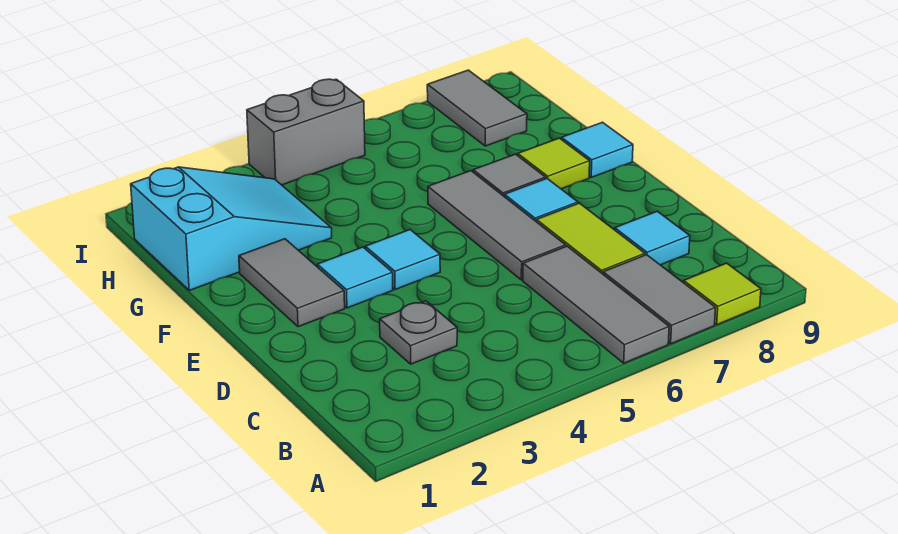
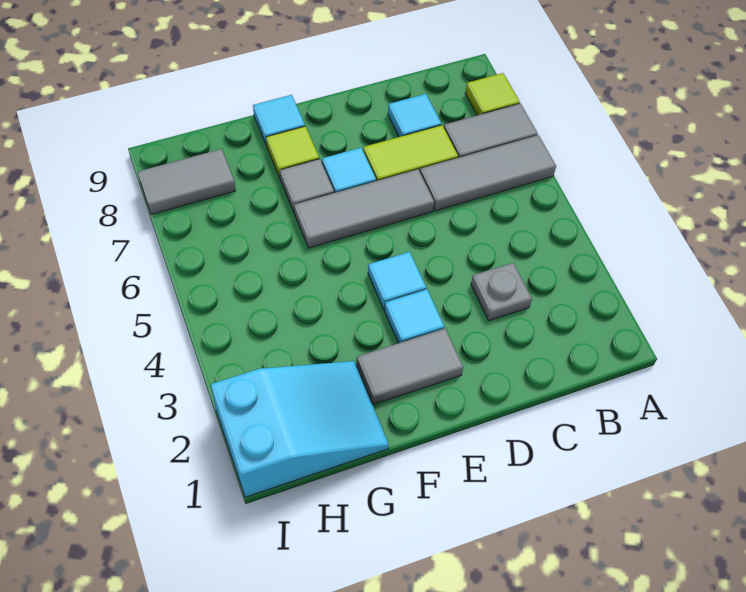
cyan slope G1:H3 level 1 top 1 -> cyan slope G1:I2 level 1 top I
grey brick I4:I5 level 1 -> none

